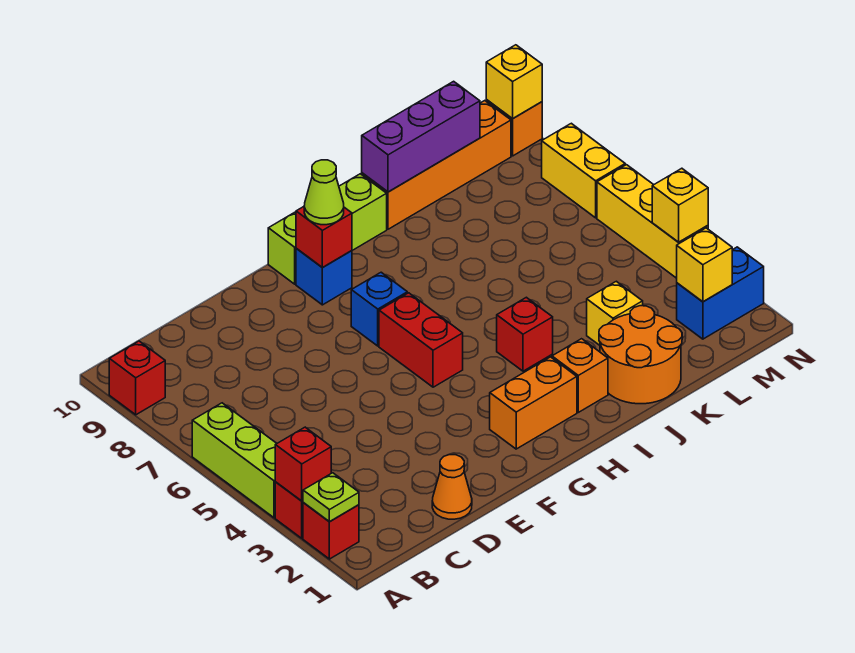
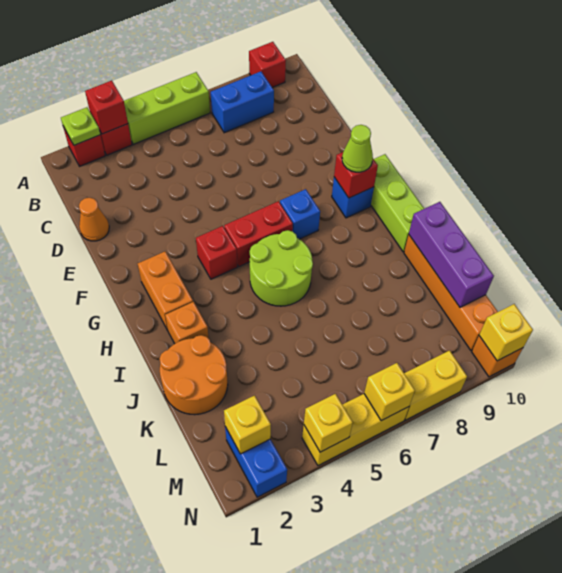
none -> blue brick B7:B8 level 1
none -> lime round brick H5:I6 level 1
red brick I4 level 1 -> red brick G4 level 1
yellow brick K3 level 1 -> yellow brick N6 level 2

